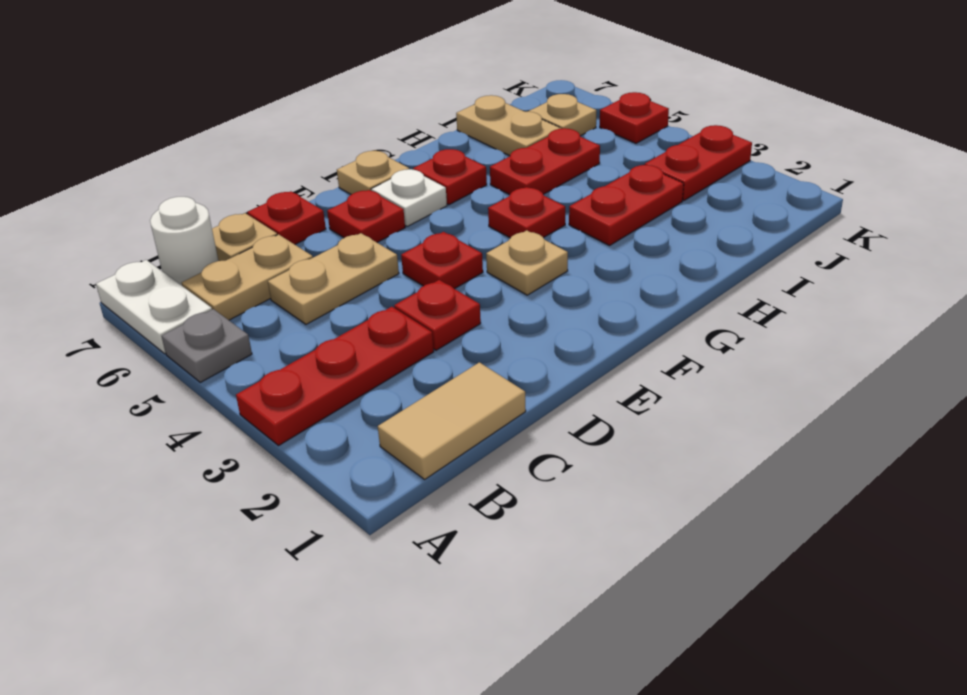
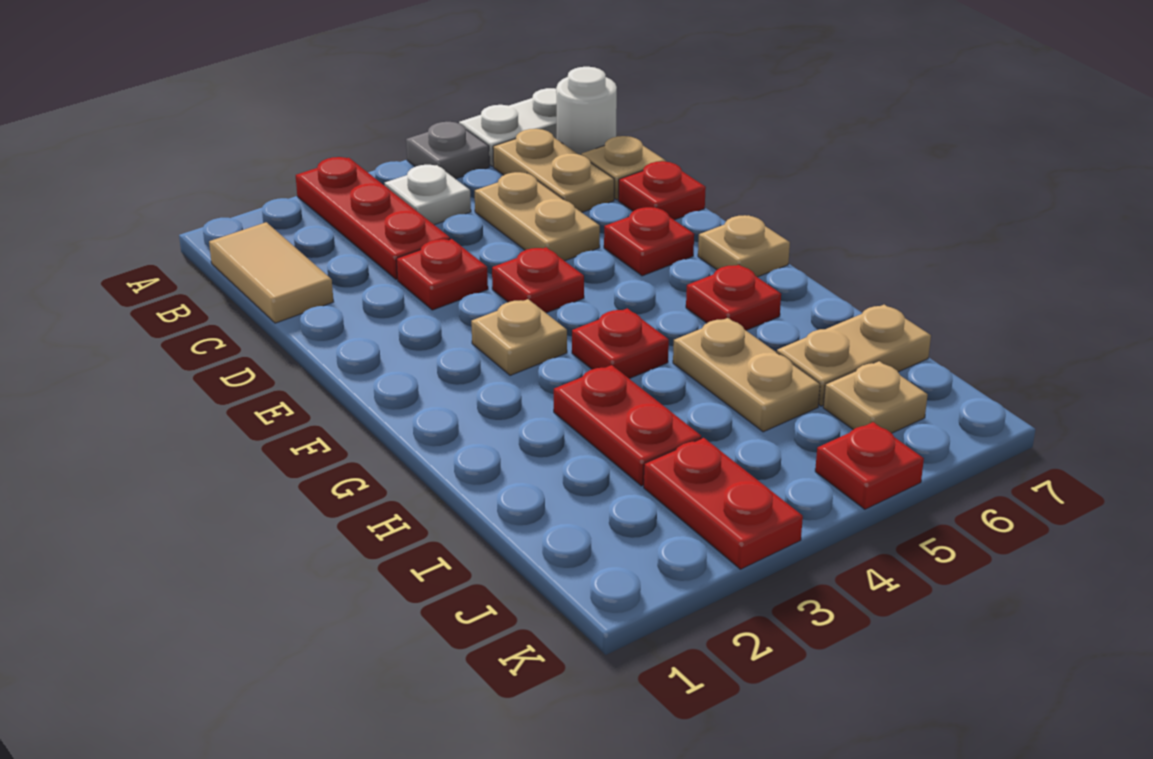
white plate F6 level 1 -> white plate B4 level 1
red plate H5:I5 level 1 -> tan plate H5:I5 level 1

